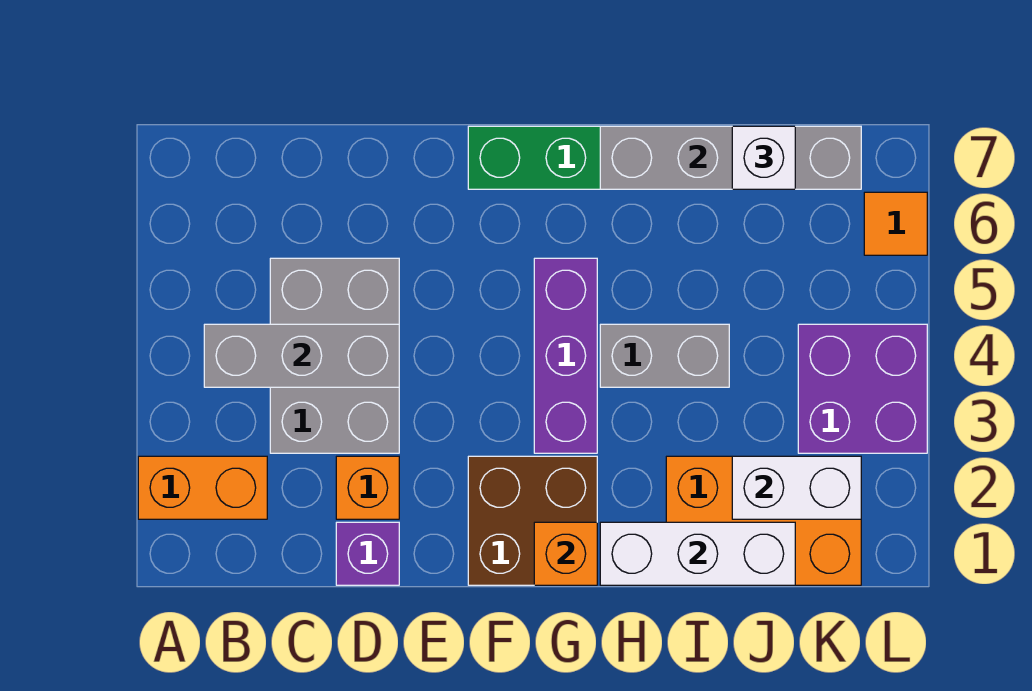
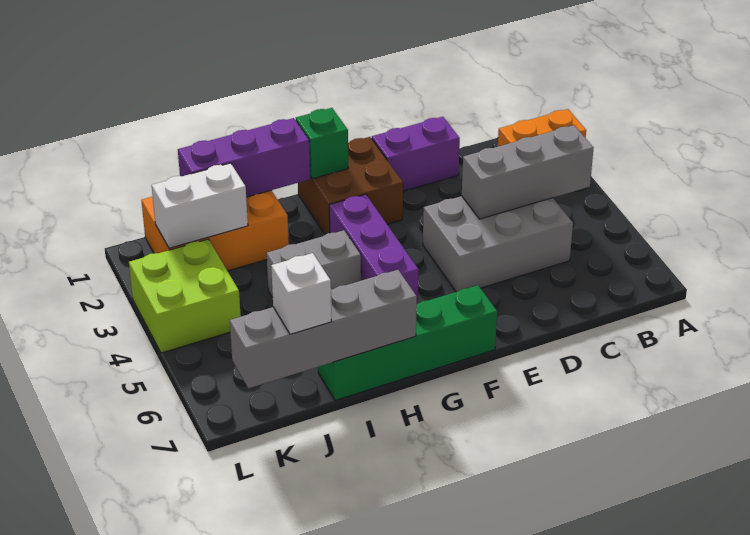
grey brick C3:D5 level 1 -> grey brick C4:E5 level 1
purple brick D1 level 1 -> purple brick D1:E1 level 1
orange brick D2 level 1 -> none
orange brick G1 level 2 -> green brick G1 level 2
white brick H1:J1 level 2 -> purple brick H1:J1 level 2
purple brick K3:L4 level 1 -> lime brick K3:L4 level 1
orange tile L6 level 1 -> none

